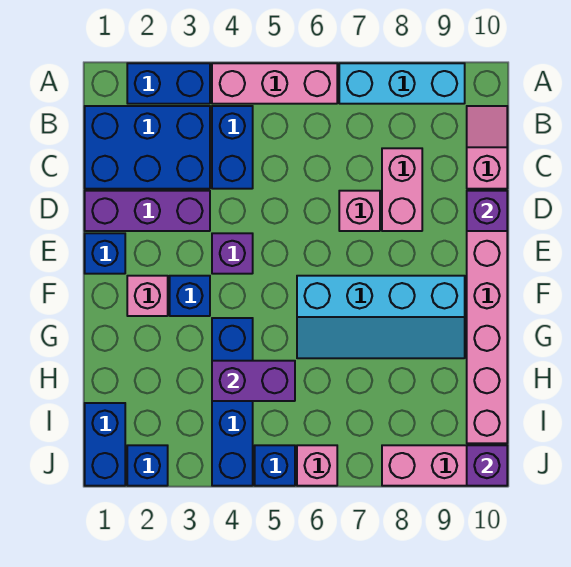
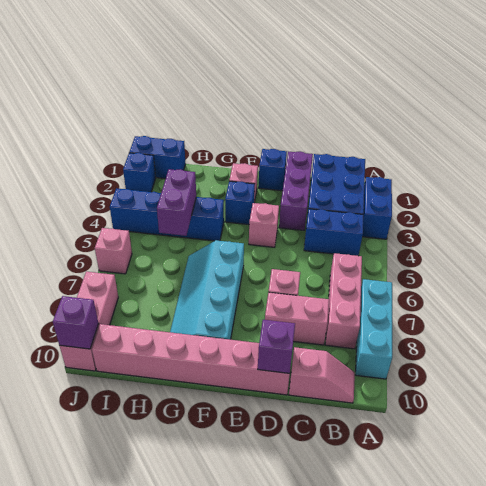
pink brick A4:A6 level 1 -> pink brick B6:B8 level 1
purple brick E4 level 1 -> pink brick E4 level 1
blue brick J5 level 1 -> none

